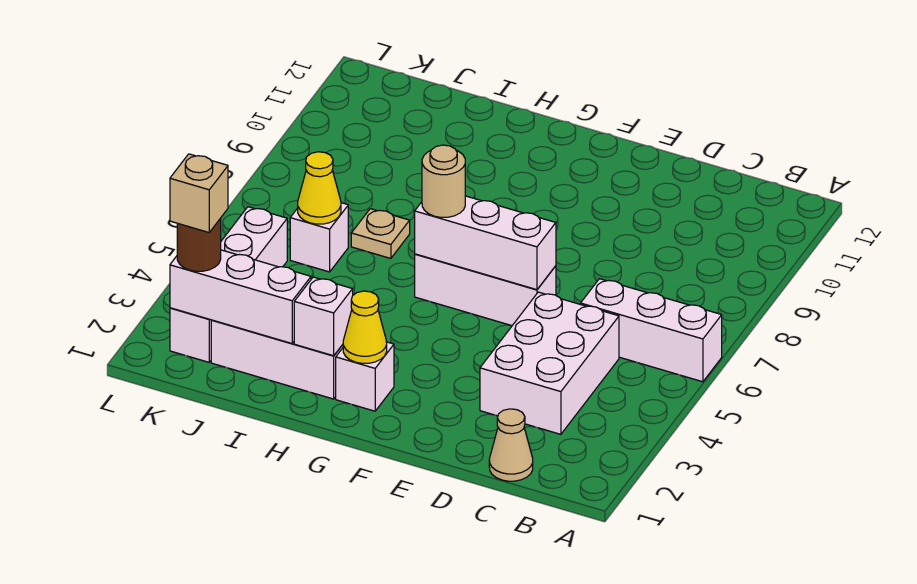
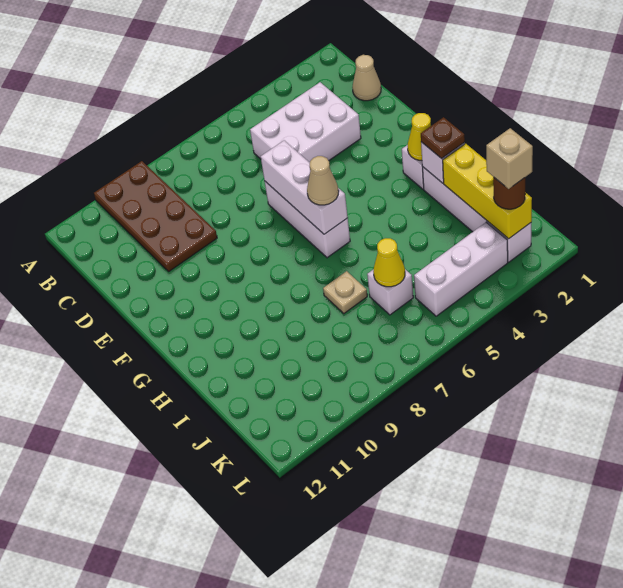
white brick A6:C6 level 1 -> none
none -> brown plate A9:D10 level 1
tan round brick G6 level 3 -> tan cone G6 level 3
none -> brown plate H2 level 3
white brick I2:K2 level 2 -> yellow brick I2:K2 level 2

